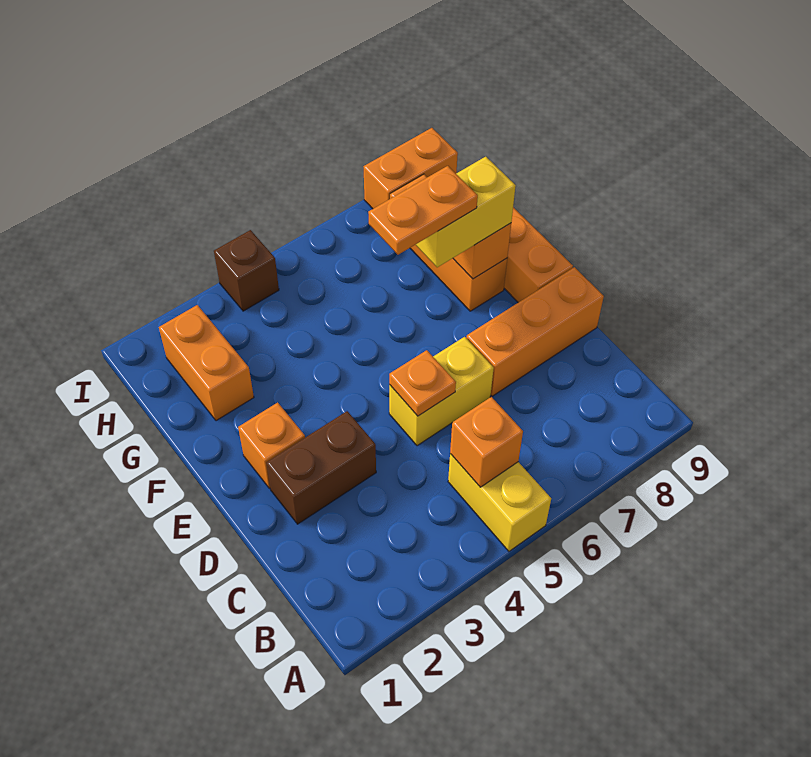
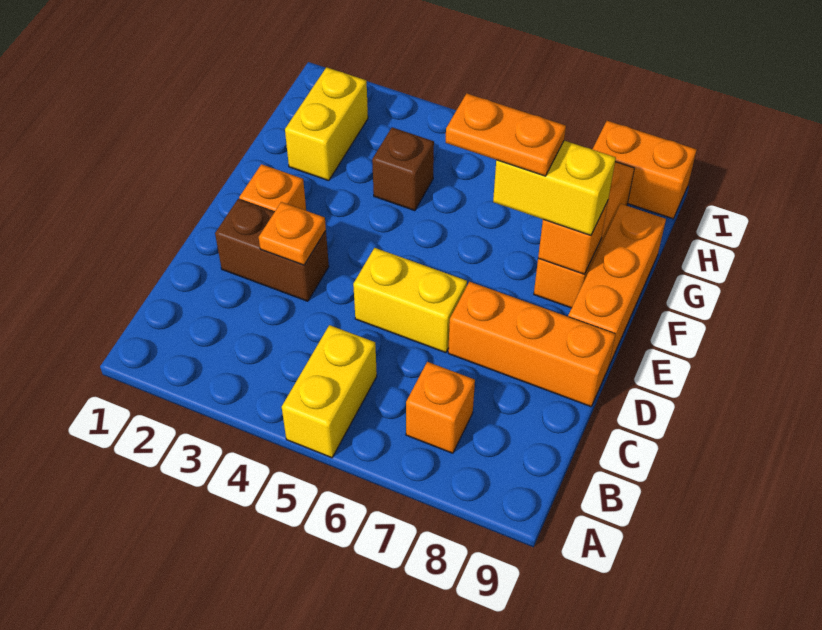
orange brick B5 level 2 -> orange brick B7 level 1
orange plate D5 level 2 -> orange plate D3 level 2
orange brick G2:H2 level 1 -> yellow brick G2:H2 level 1
brown brick I4 level 1 -> brown brick G4 level 1

